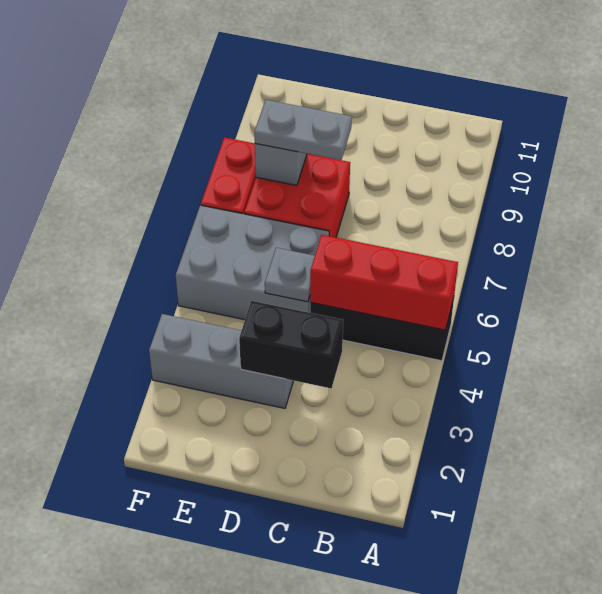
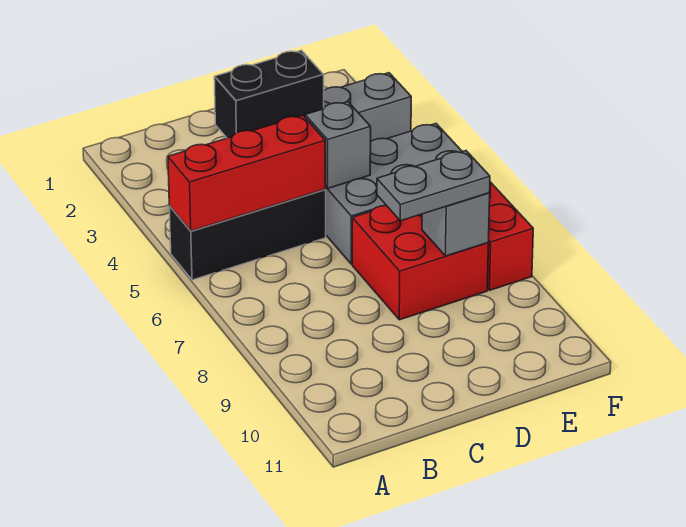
grey plate D5 level 2 -> grey brick D5 level 2

